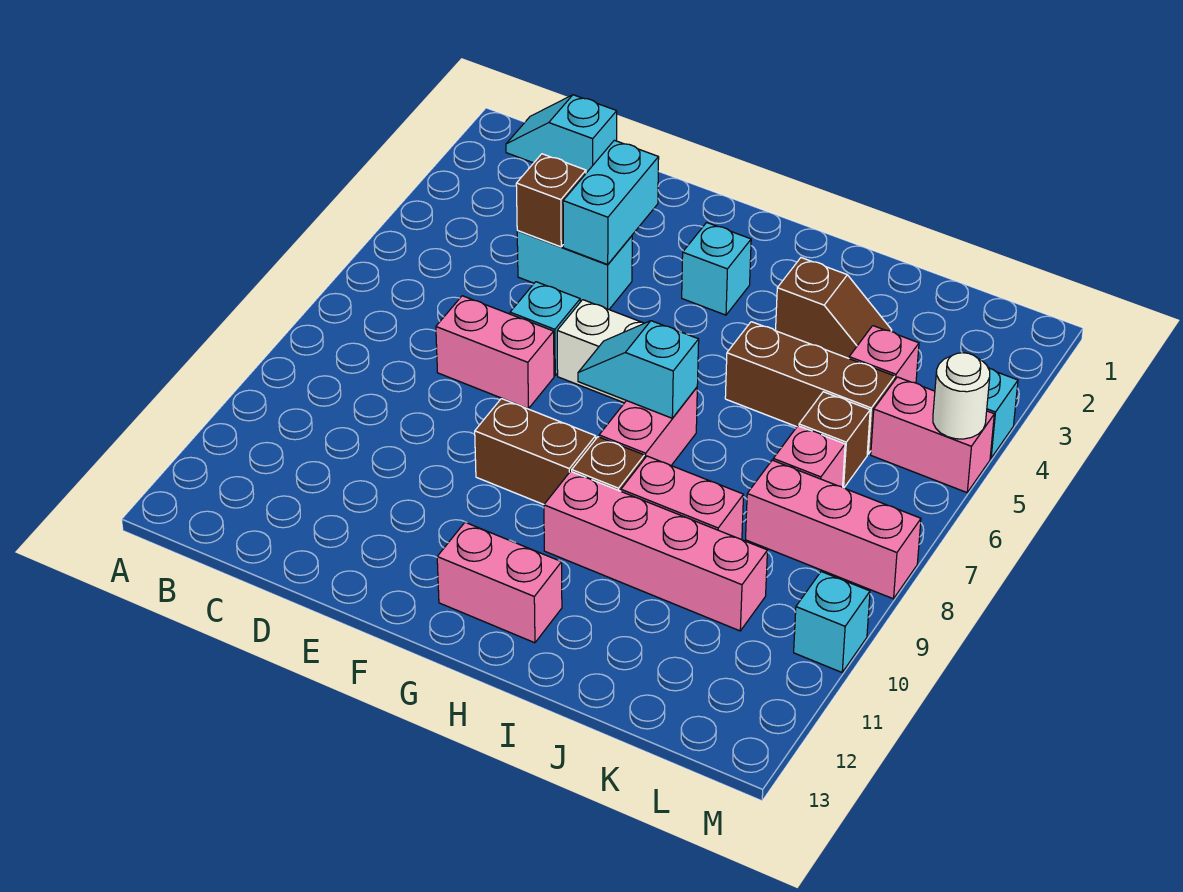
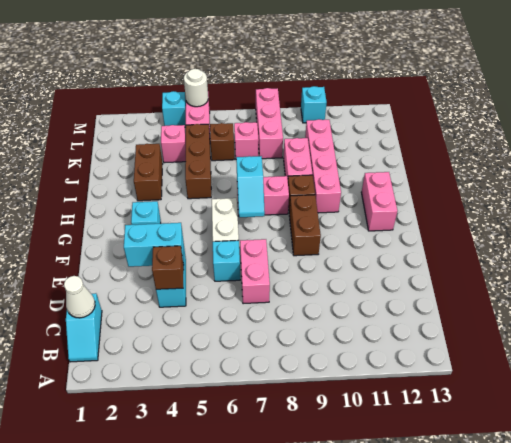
none -> white cone C1 level 2
brown slope I3:J3 level 1 top I -> brown brick I3:J3 level 1

